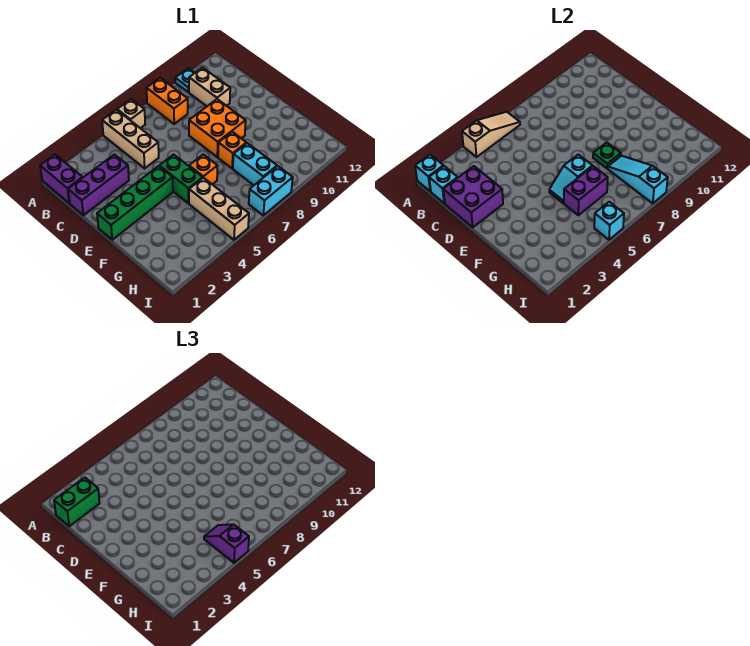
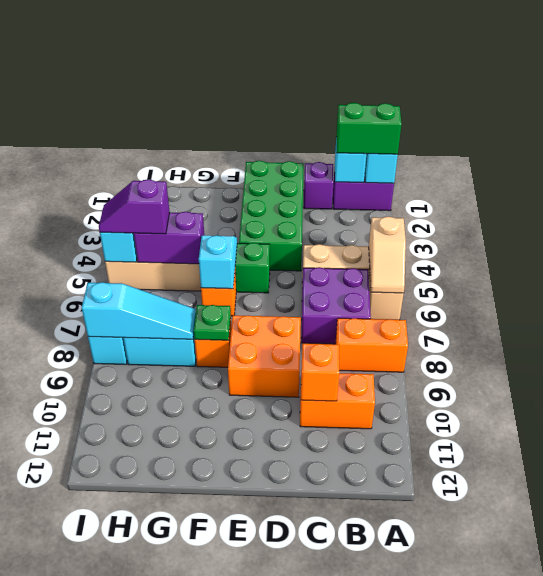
tan slope A4:A6 level 2 top 4 -> tan slope A5:A6 level 2 top 5
cyan plate A10 level 1 -> none
green brick B1:B2 level 3 -> green brick A1:B1 level 3
tan brick B10:C10 level 1 -> orange brick B10:C10 level 1
purple brick C1:C3 level 1 -> purple brick C1 level 1
purple brick C1:D2 level 2 -> purple brick B6:C7 level 1
none -> orange brick C10 level 2
green brick E1:E4 level 1 -> green brick D1:E4 level 1
purple brick G5:G6 level 2 -> purple brick G5:H5 level 2
purple slope H5:I5 level 3 top I -> purple slope H5:I5 level 3 top H

